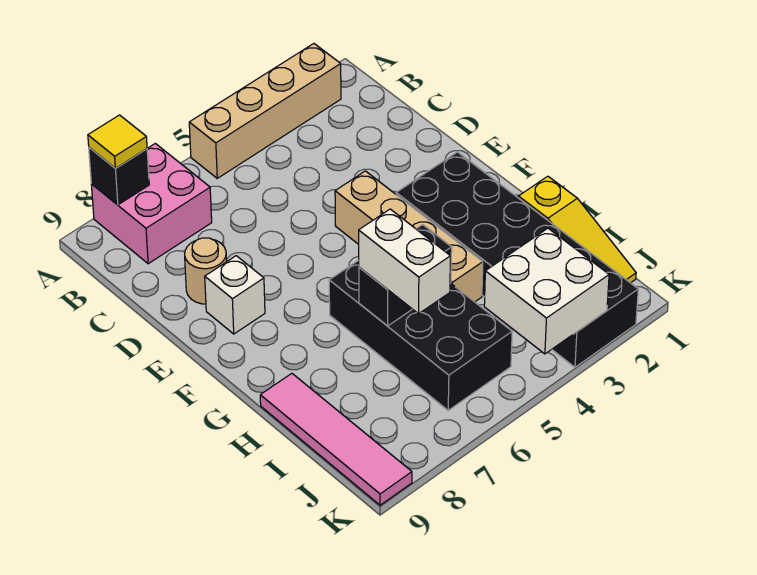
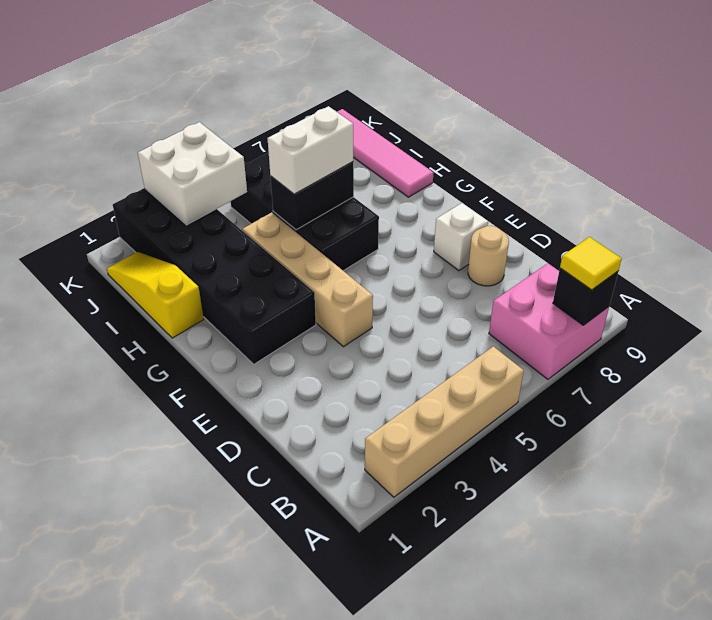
white brick H6:I6 level 3 -> white brick H5:H6 level 3

